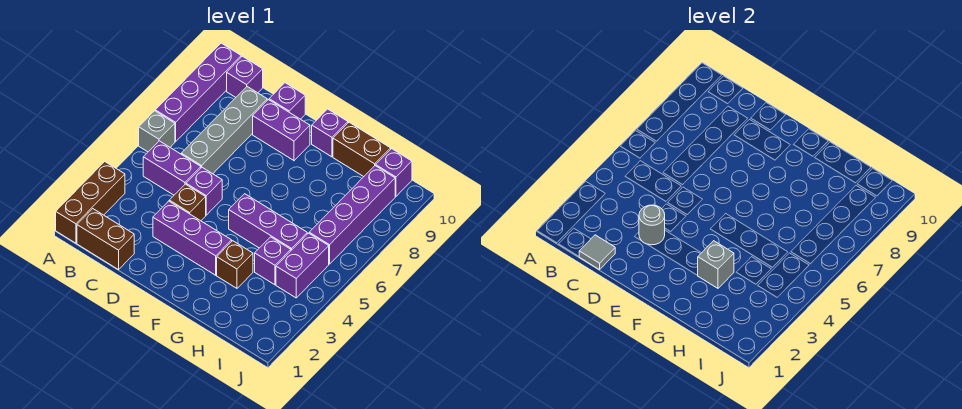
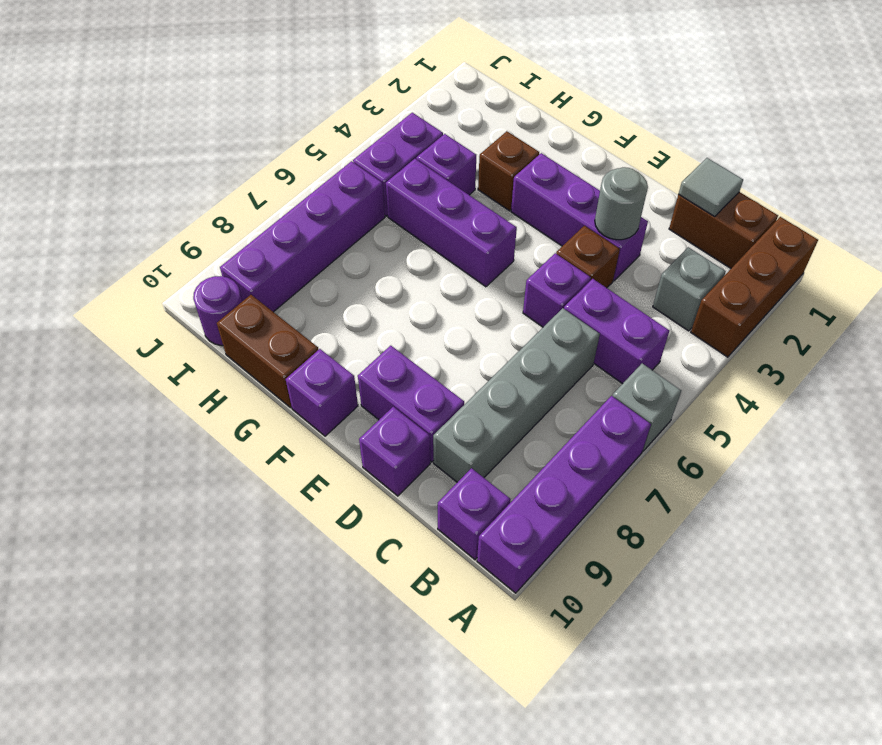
grey brick G3 level 2 -> grey brick B3 level 1
purple brick I10 level 1 -> purple round brick I10 level 1

